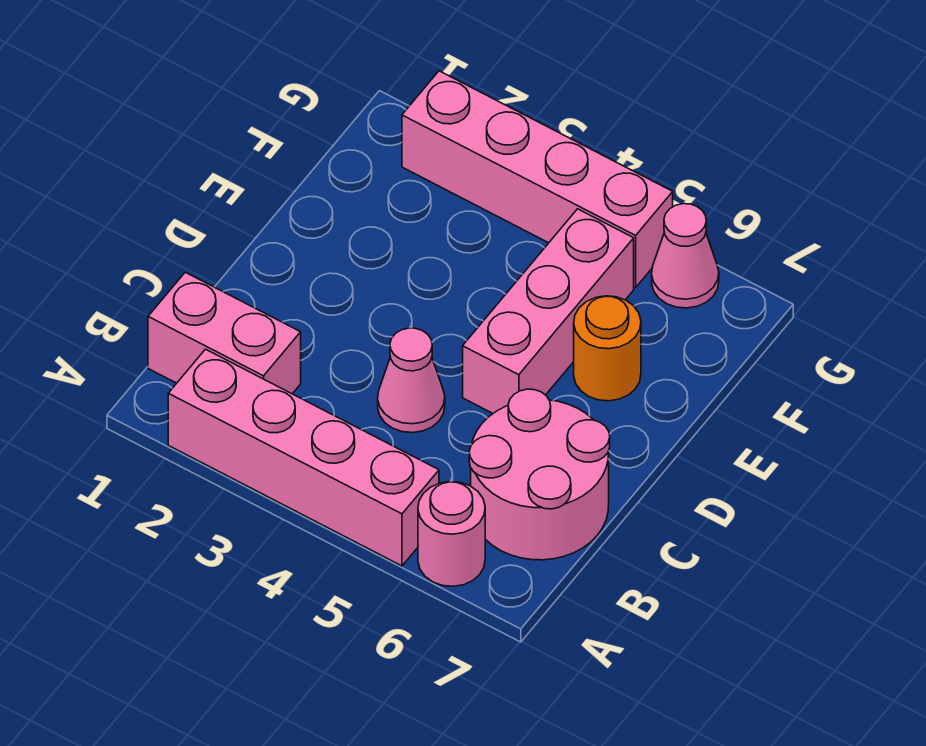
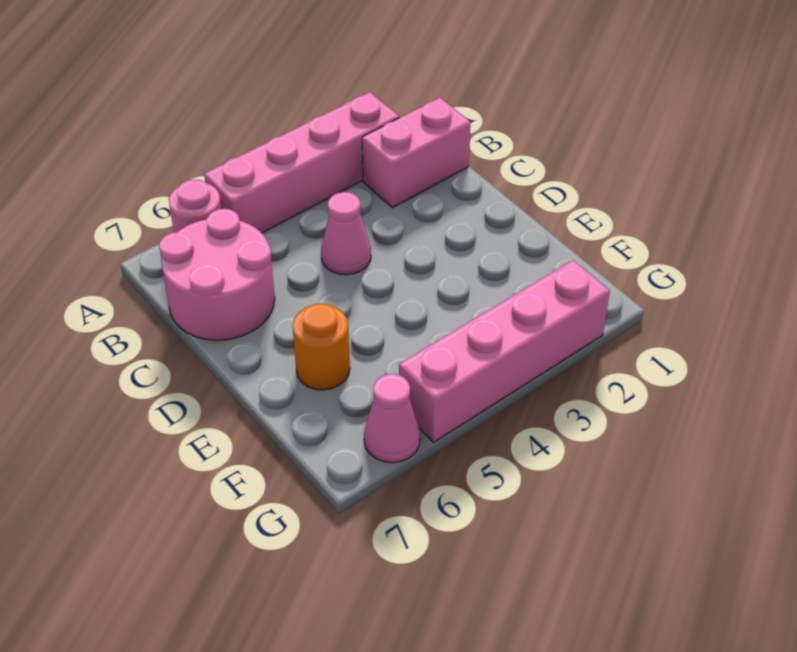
pink brick D5:F5 level 1 -> none

